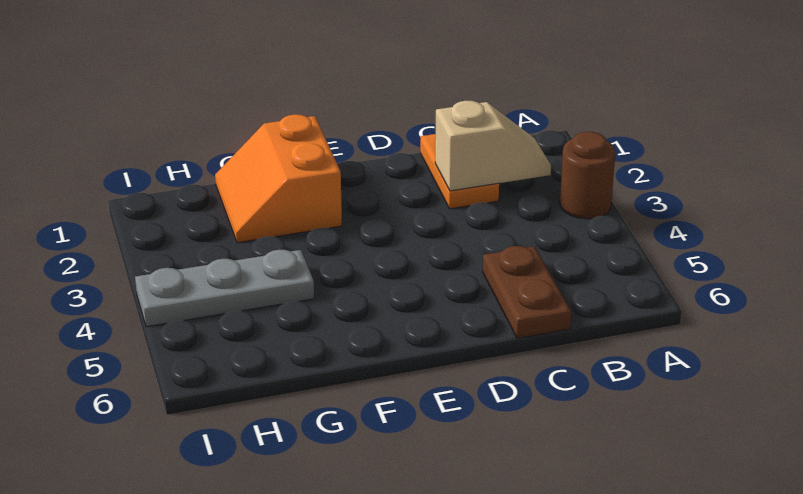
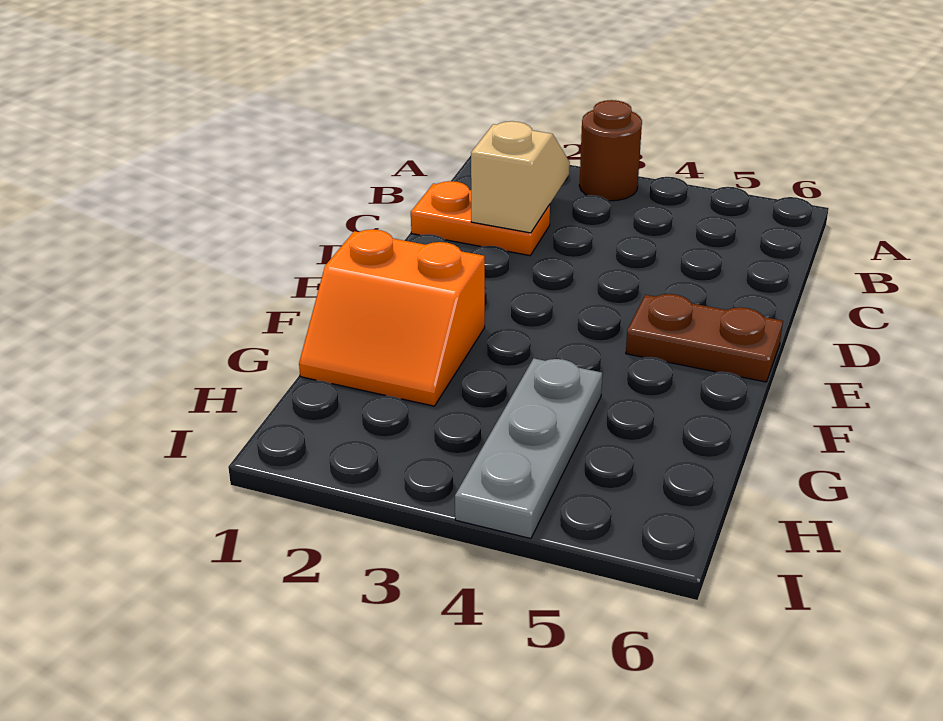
brown plate C5:C6 level 1 -> brown plate E5:E6 level 1

